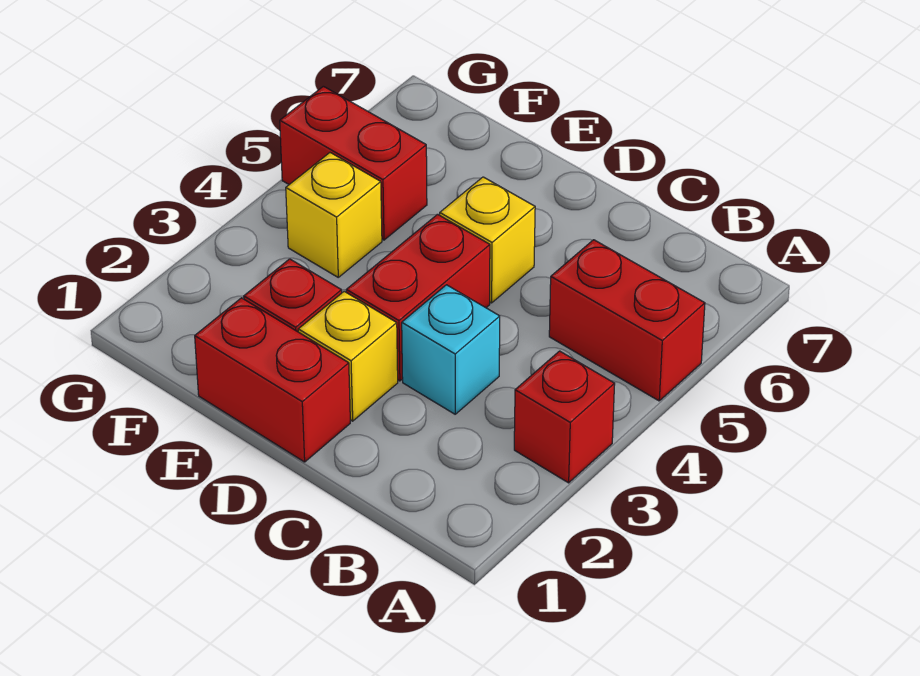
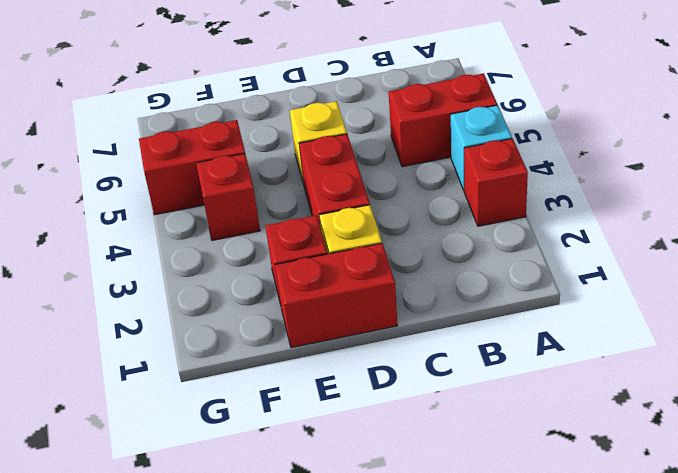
cyan brick C3 level 1 -> cyan brick A4 level 1
yellow brick F4 level 1 -> red brick F4 level 1

